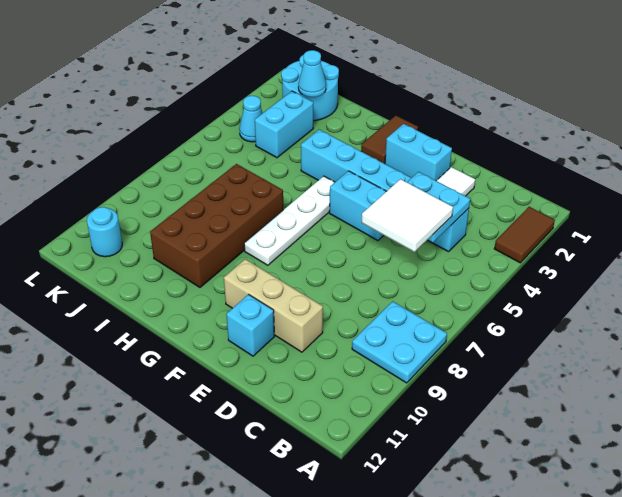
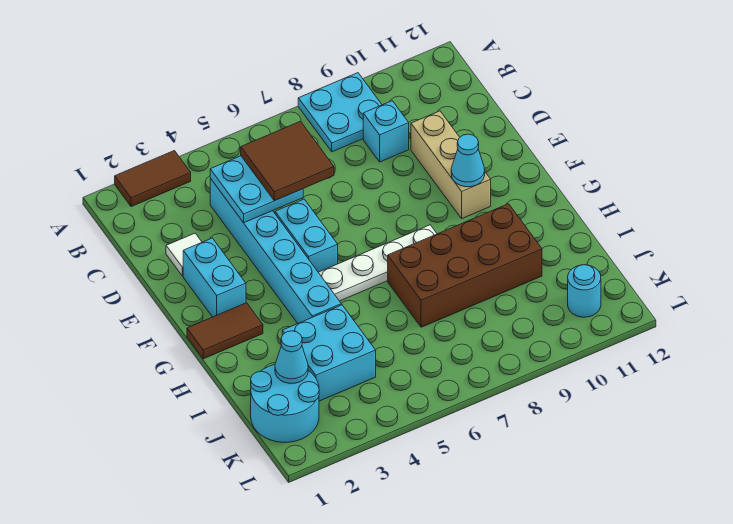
white tile C5:D6 level 3 -> brown tile C5:D6 level 3
cyan brick E11 level 1 -> cyan brick C9 level 1
cyan brick J3:J4 level 1 -> cyan brick I3:J4 level 1
cyan cone K4 level 1 -> cyan cone F10 level 2

